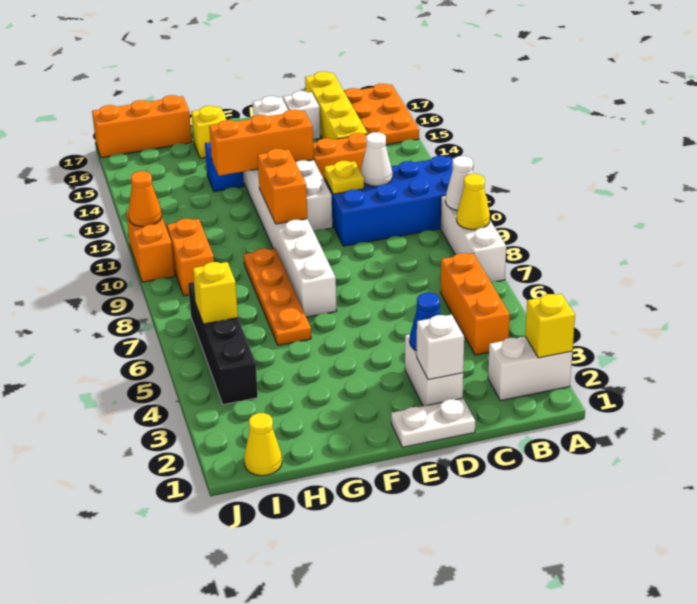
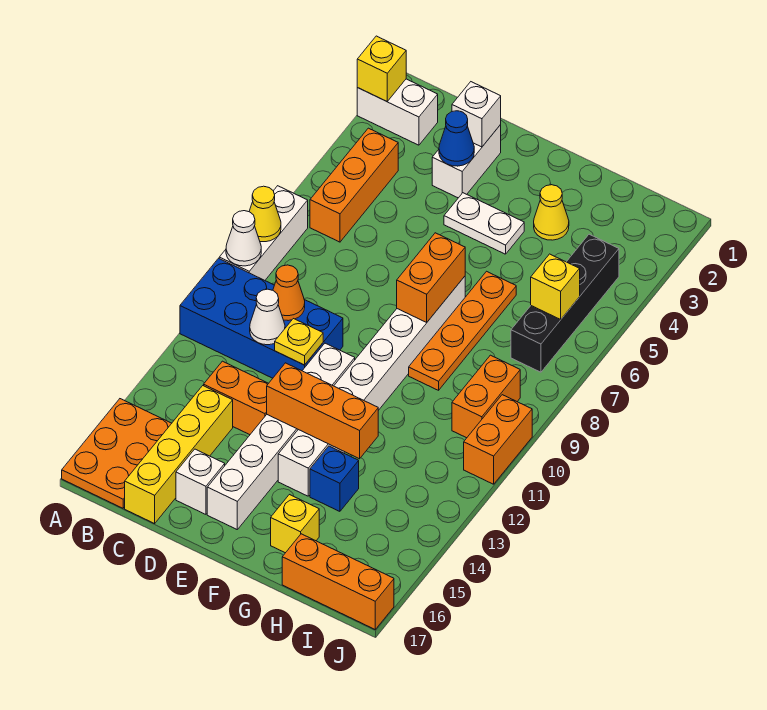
white plate D1:E1 level 1 -> white plate E4:F4 level 1
orange brick F10:F11 level 2 -> orange brick F7:F8 level 2
yellow cone I1 level 1 -> yellow cone G3 level 1
orange cone J11 level 2 -> orange cone C10 level 2

